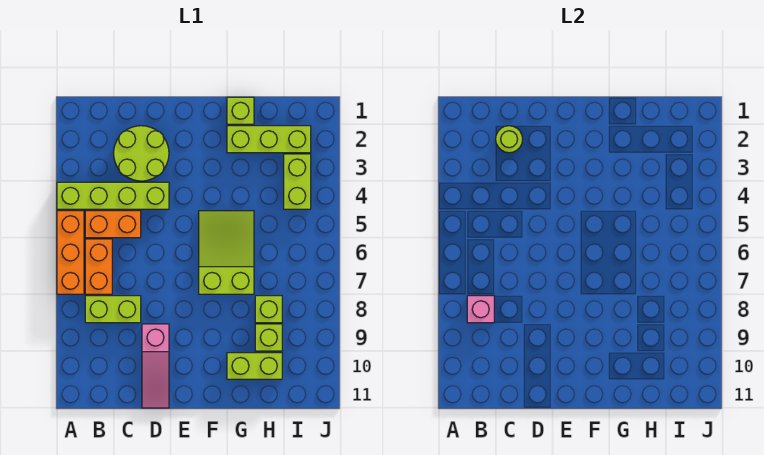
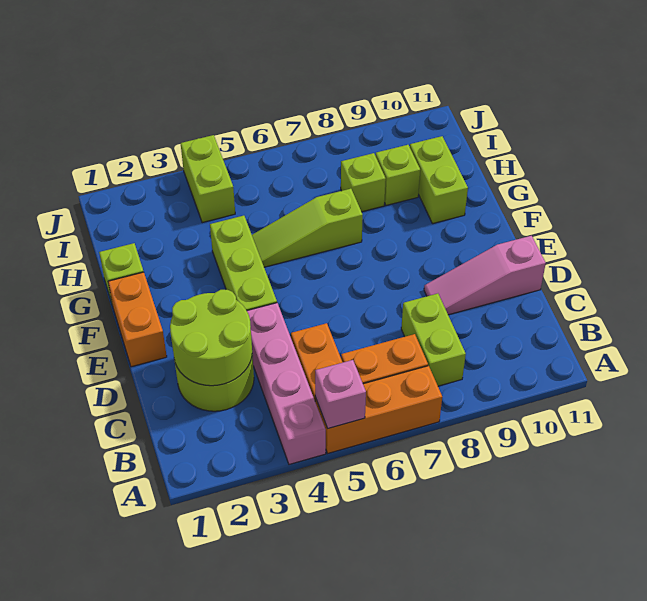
lime brick A4:D4 level 1 -> pink brick A4:D4 level 1
pink brick B8 level 2 -> pink brick A5 level 2
lime round brick C2 level 2 -> lime round brick C2:D3 level 2
pink slope D9:D11 level 1 top 9 -> pink slope D9:D11 level 1 top 11
none -> orange brick E1:F1 level 1
lime slope F5:G7 level 1 top 7 -> lime slope G5:G7 level 1 top 7
lime brick G2:I2 level 1 -> lime brick E4:G4 level 1
lime brick I3:I4 level 1 -> lime brick I4:J4 level 1

